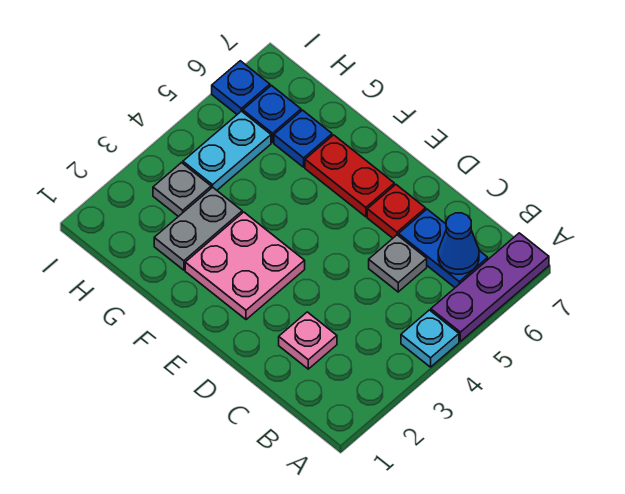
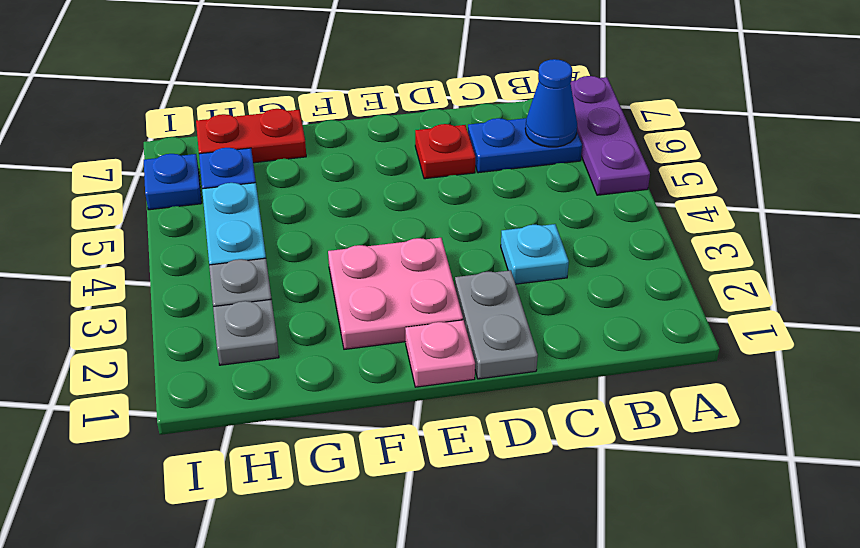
cyan plate A4 level 1 -> cyan plate C3 level 1
pink plate C2 level 1 -> pink plate E1 level 1
grey plate C5 level 1 -> grey plate H2 level 1
red plate E6:F6 level 1 -> red plate G7:H7 level 1
grey plate G2:G3 level 1 -> grey plate D1:D2 level 1
blue plate G6 level 1 -> none

